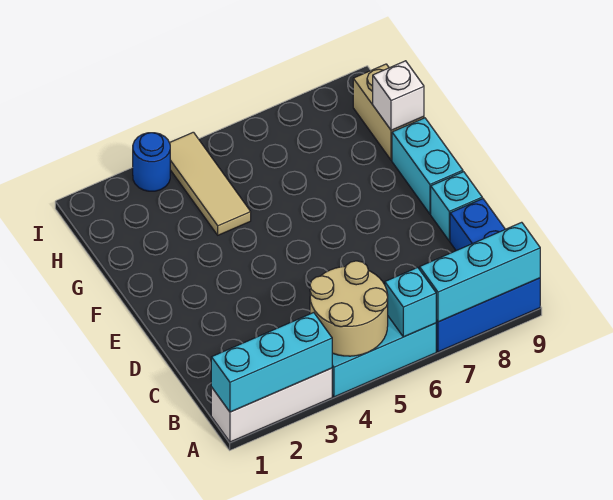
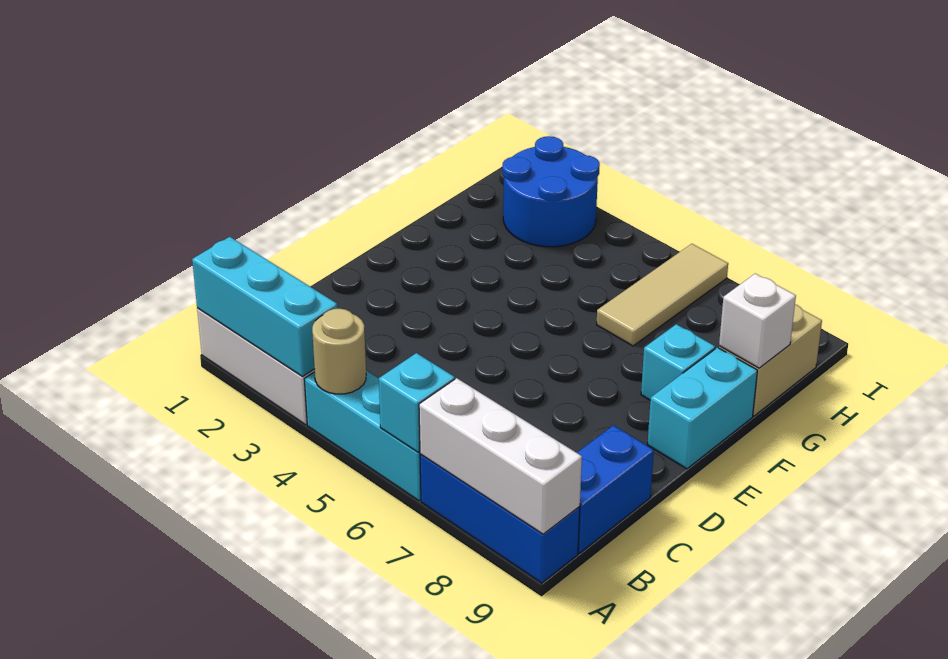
tan round brick A4:B5 level 2 -> tan round brick A4 level 2
cyan brick A7:A9 level 2 -> white brick A7:A9 level 2
cyan brick D9 level 1 -> cyan brick F8 level 1
tan tile G4:I4 level 1 -> tan tile G6:I6 level 1
blue round brick I3 level 1 -> blue round brick H2:I3 level 1

